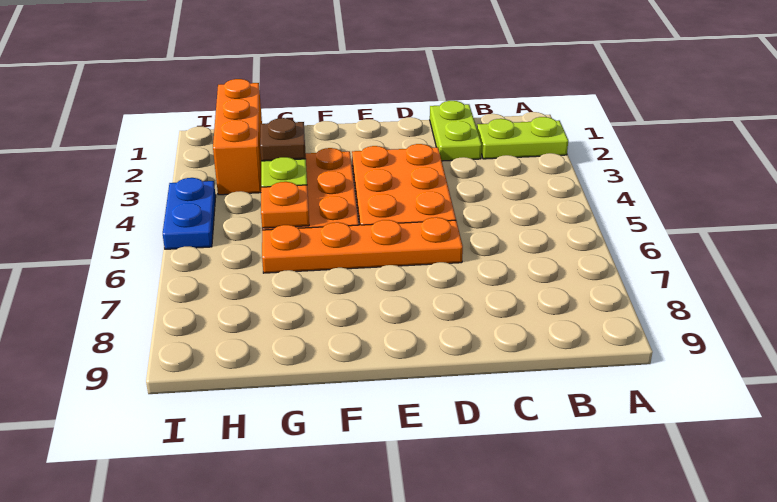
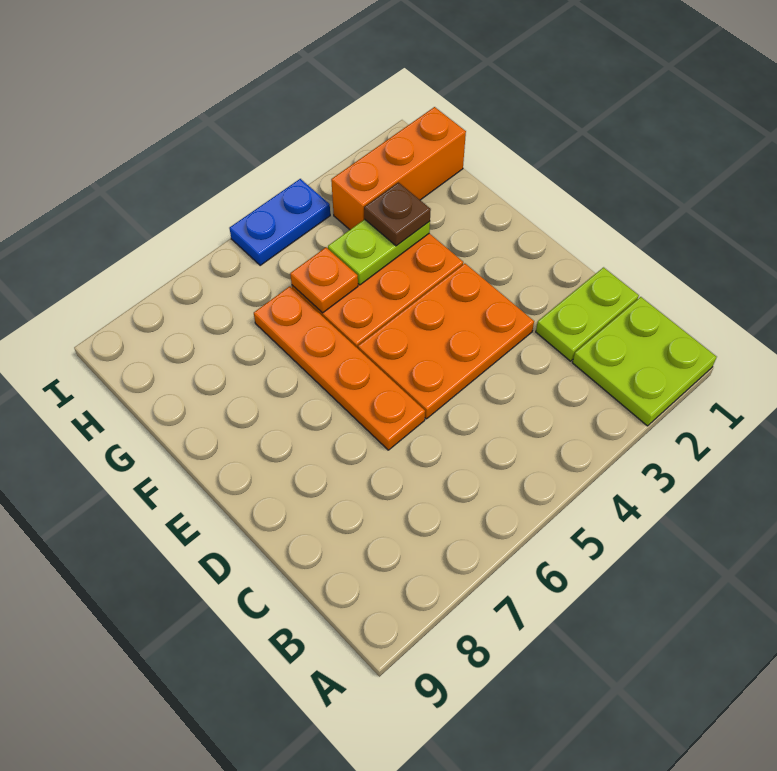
lime plate A2:B2 level 1 -> lime plate A1:B2 level 1

